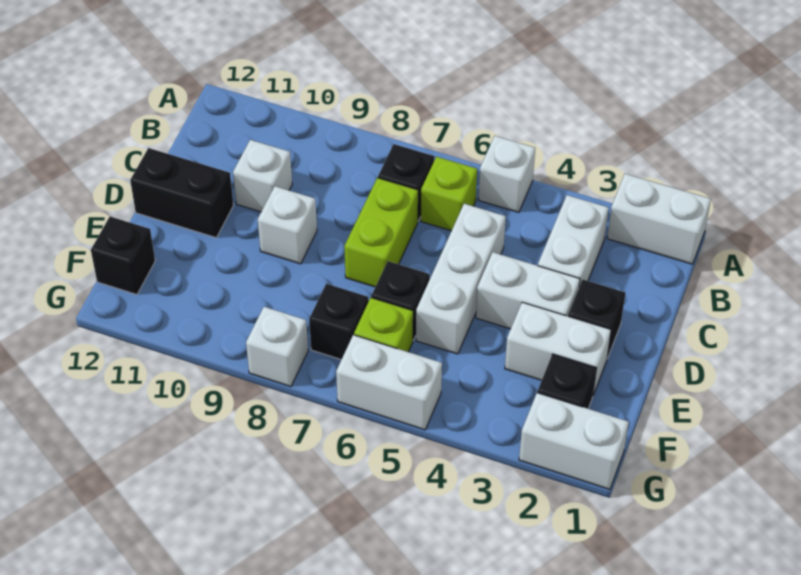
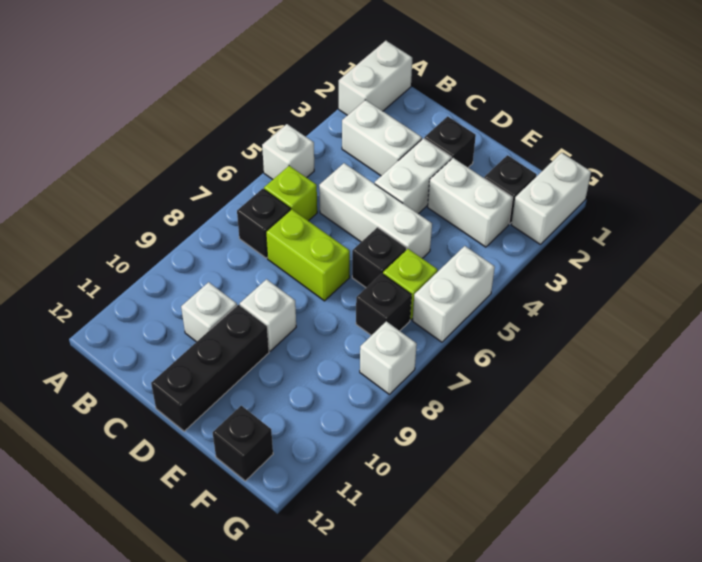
black brick D11:D12 level 1 -> black brick D10:D12 level 1
white brick E2:E3 level 1 -> white brick E3:F3 level 1

